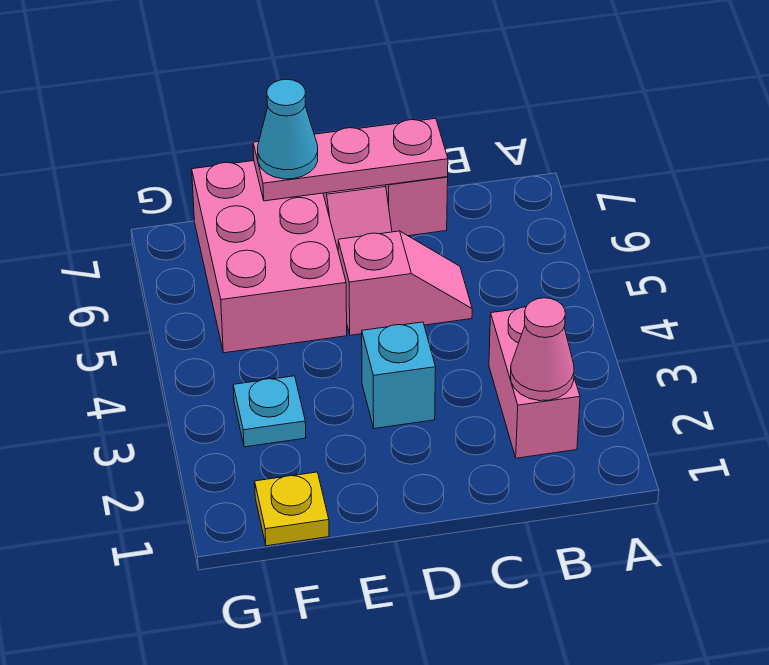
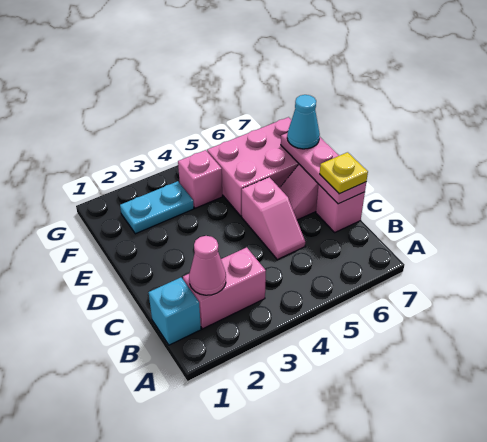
cyan brick D3 level 1 -> cyan brick B1 level 1
yellow plate F1 level 1 -> yellow plate C7 level 3
cyan plate F3 level 1 -> cyan plate F2:F3 level 1
none -> pink brick F4 level 1

